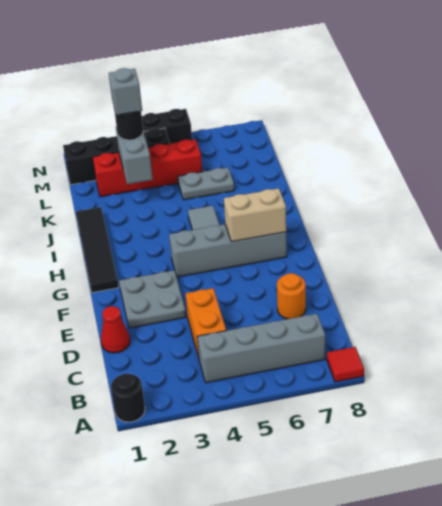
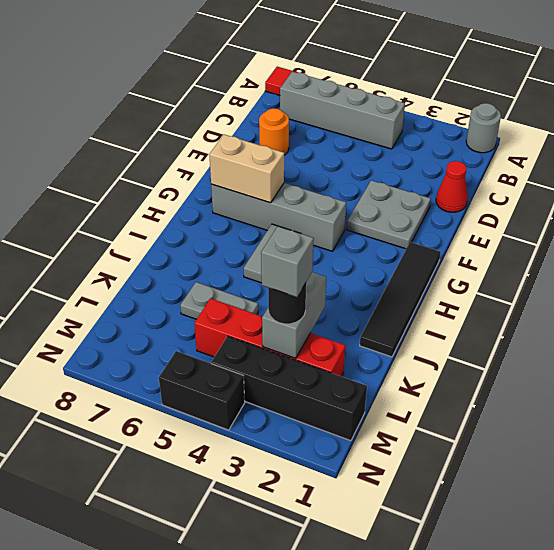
black round brick A1 level 1 -> grey round brick A1 level 1
orange brick C4:D4 level 1 -> none

